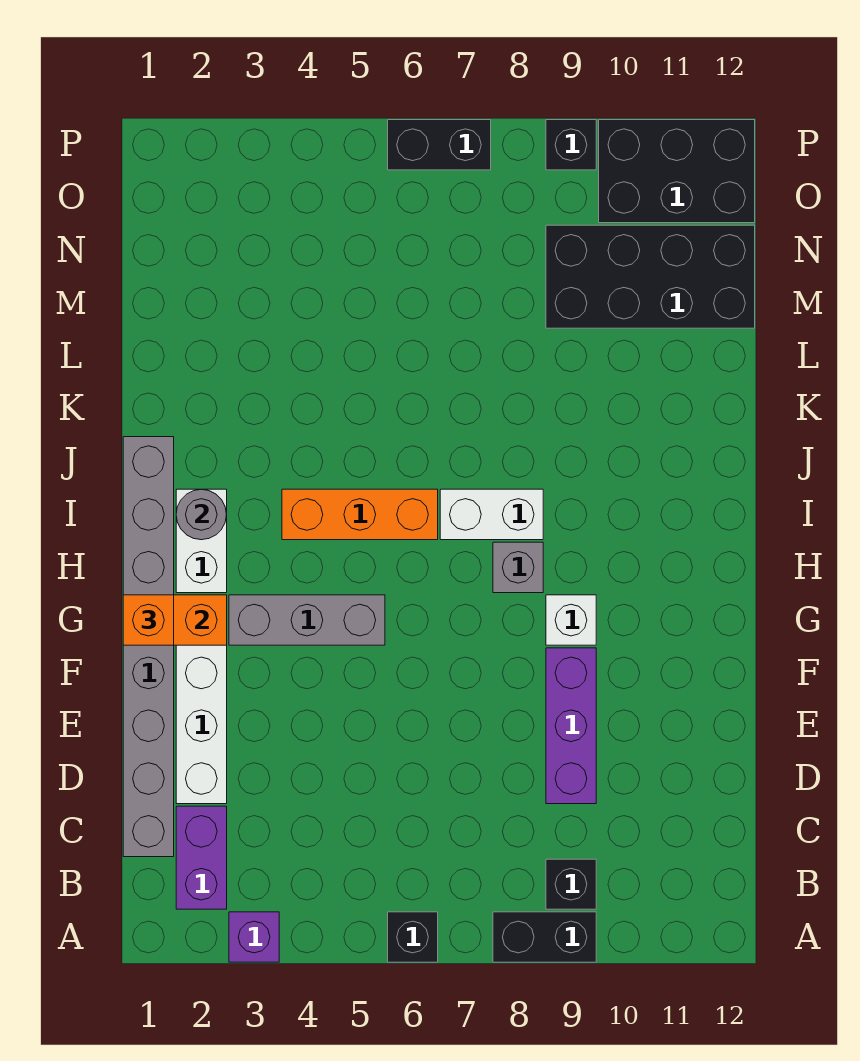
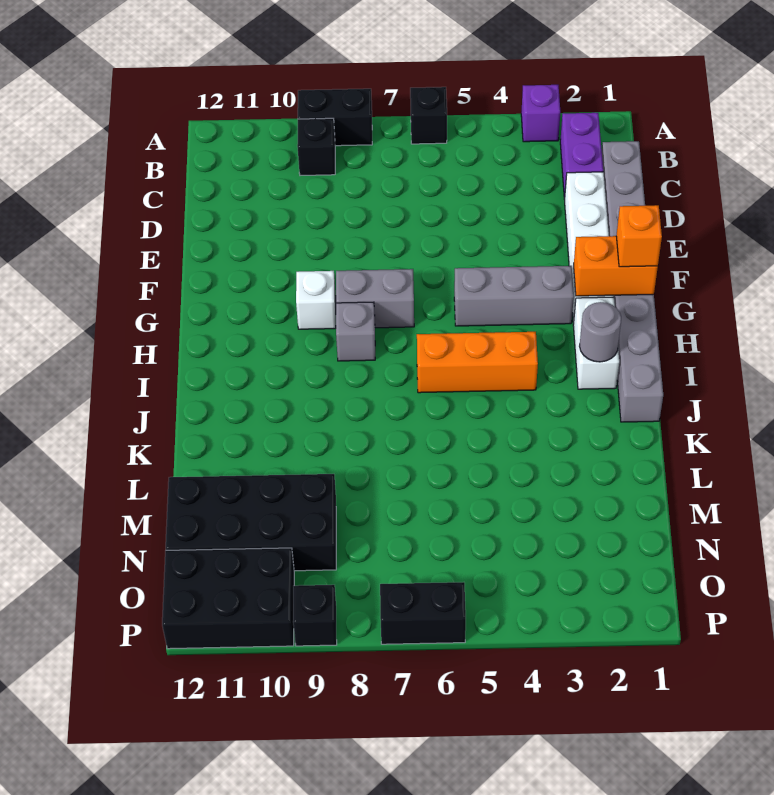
purple brick D9:F9 level 1 -> none
none -> grey brick G7:G8 level 1
white brick I7:I8 level 1 -> none

